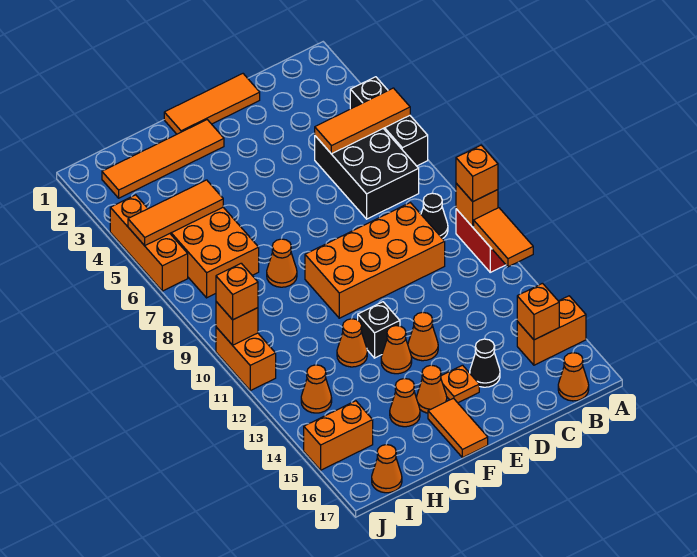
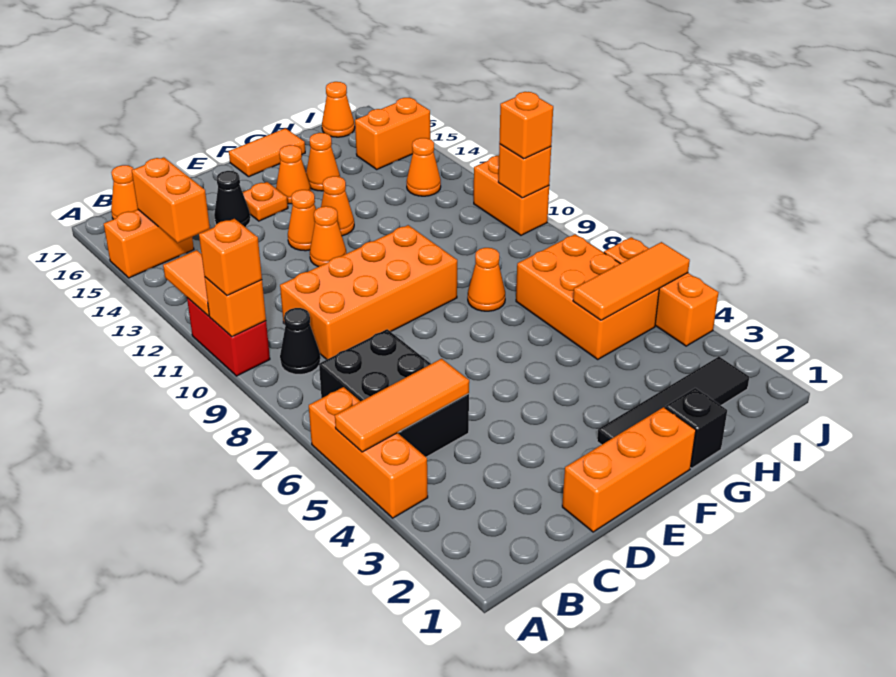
black brick A4:A6 level 1 -> orange brick A4:A6 level 1
orange brick B15 level 2 -> orange brick B14:B15 level 2
orange tile D1:F1 level 1 -> orange brick D1:F1 level 1
orange tile F2:I2 level 1 -> black tile F2:I2 level 1
black brick F12 level 1 -> black brick G1 level 1
orange tile F16:F17 level 1 -> orange tile F17:G17 level 1
orange cone G12 level 1 -> orange cone E12 level 1

